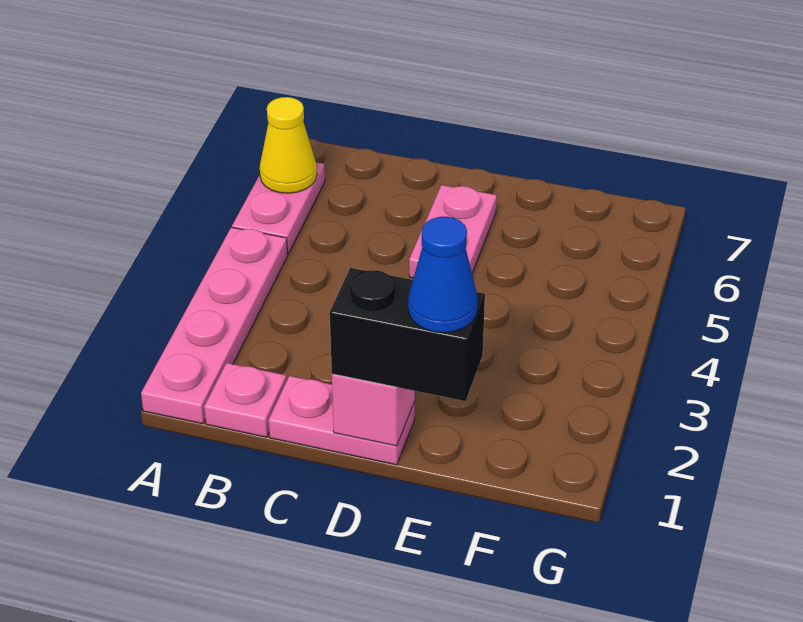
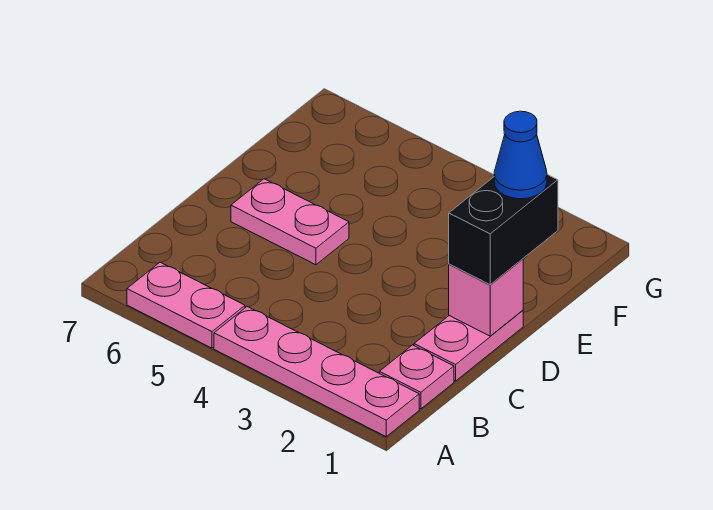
yellow cone A6 level 2 -> none

